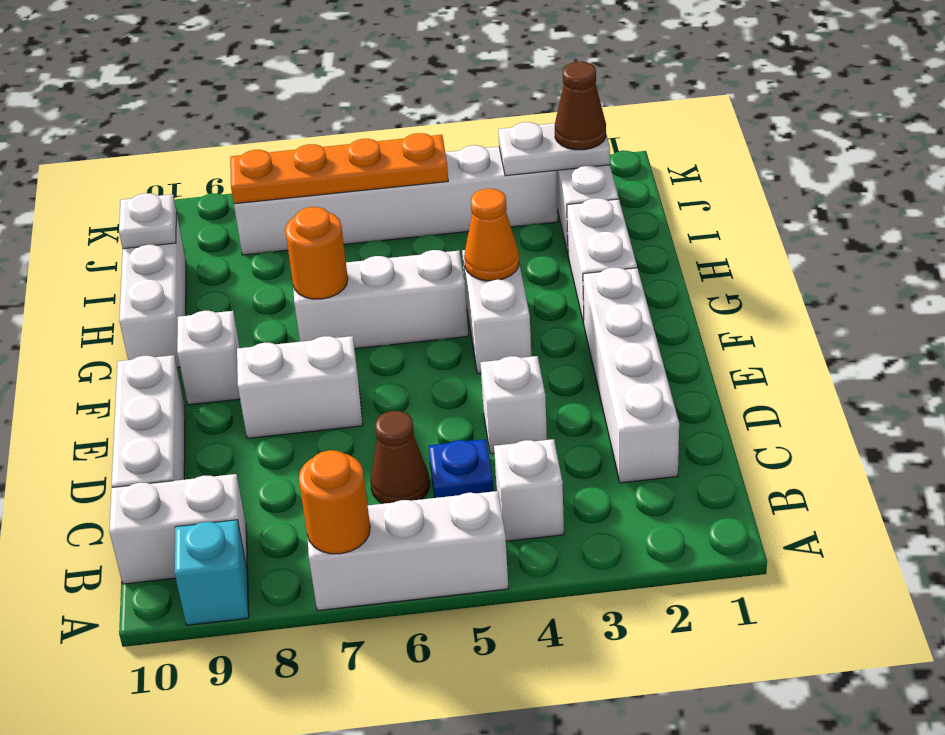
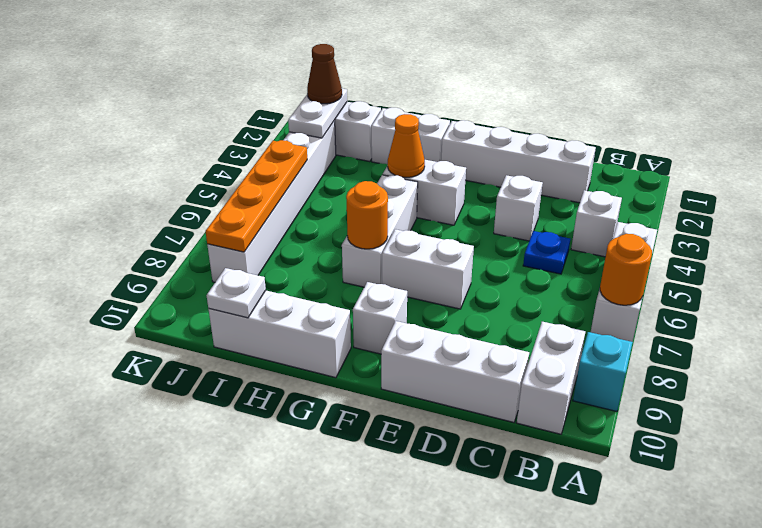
brown cone C6 level 1 -> none
white brick E7:E8 level 1 -> white brick E7:F7 level 1

